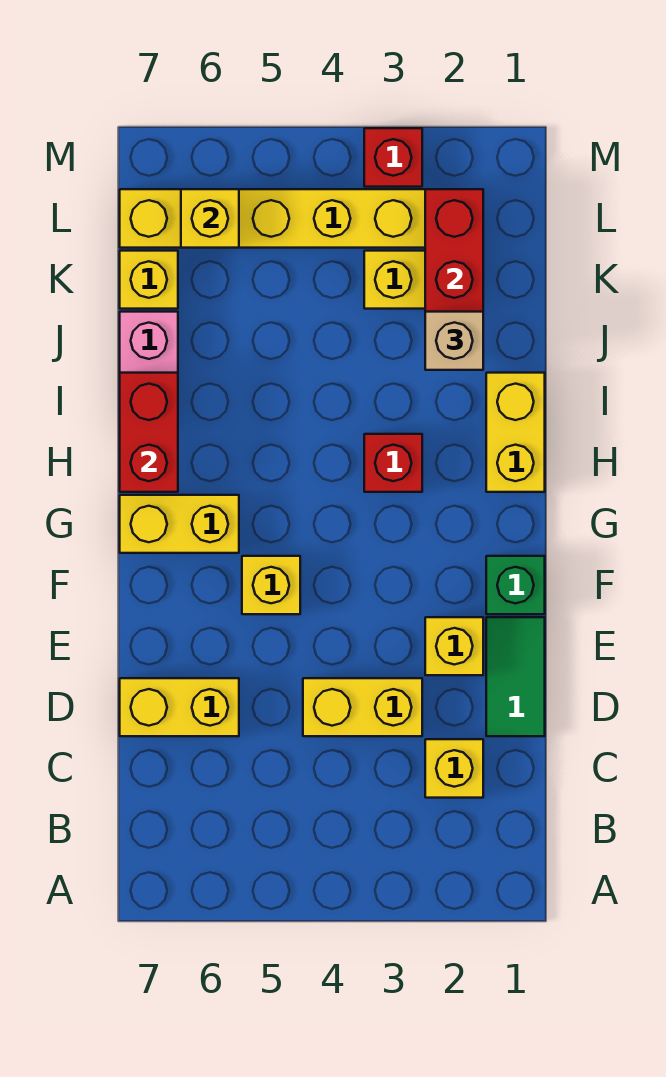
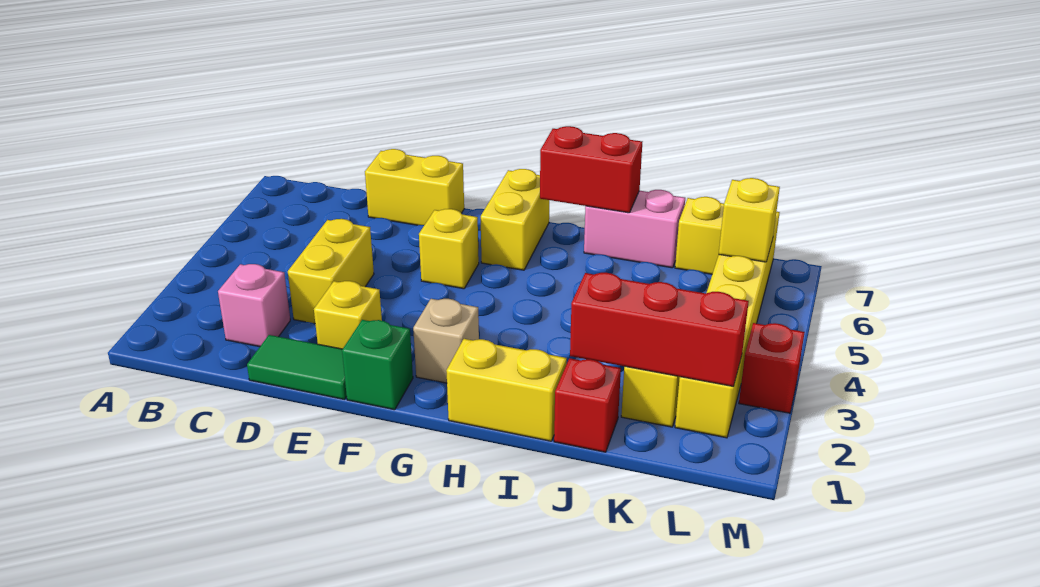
yellow brick C2 level 1 -> pink brick C2 level 1
yellow brick D6:D7 level 1 -> yellow brick D7:E7 level 1
red brick H3 level 1 -> red brick J1 level 1
tan brick J2 level 3 -> tan brick G2 level 1

